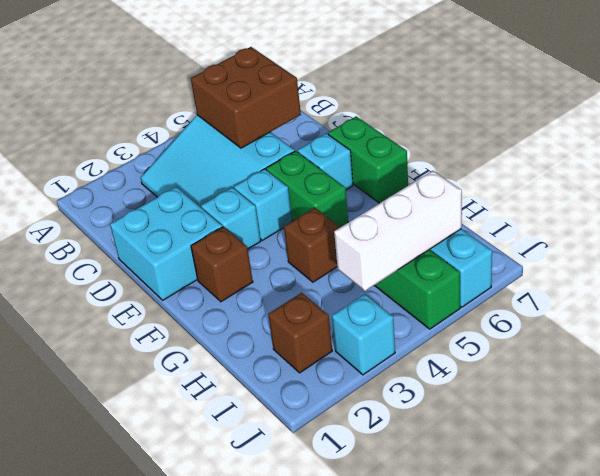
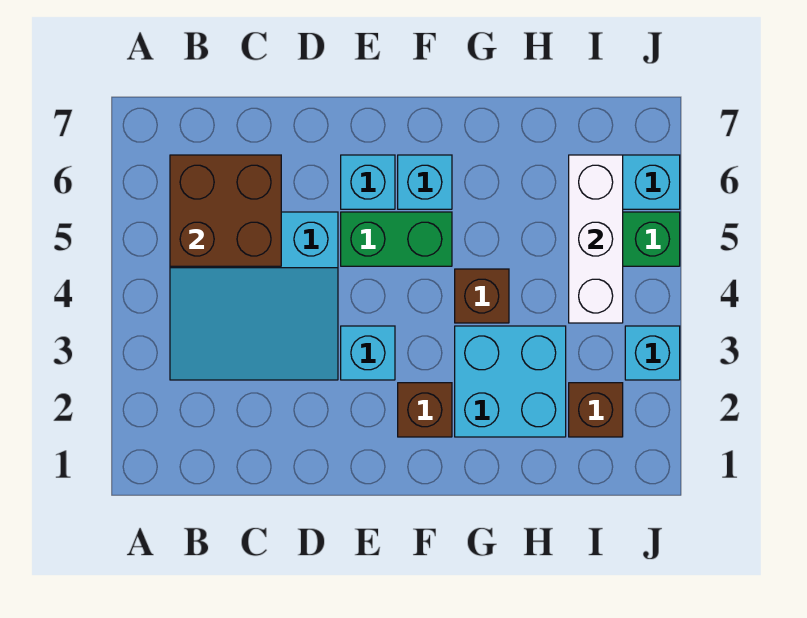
cyan brick D1:E2 level 1 -> cyan brick G2:H3 level 1
cyan brick E4 level 1 -> cyan brick F6 level 1
green brick E7:F7 level 1 -> none

